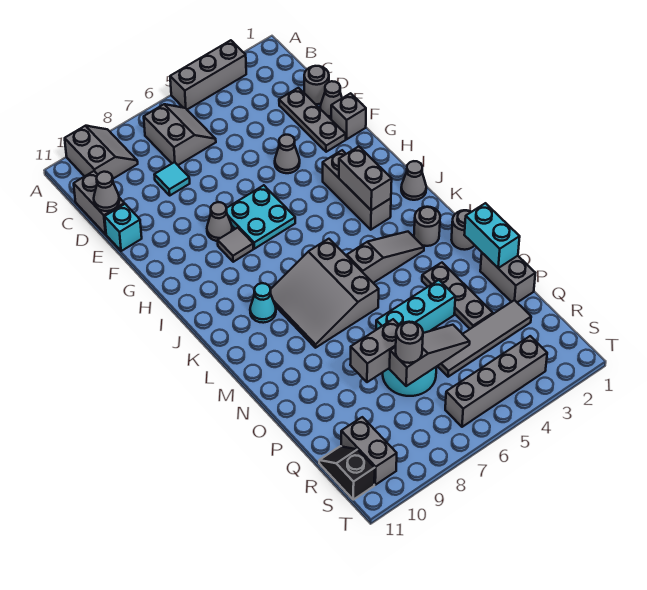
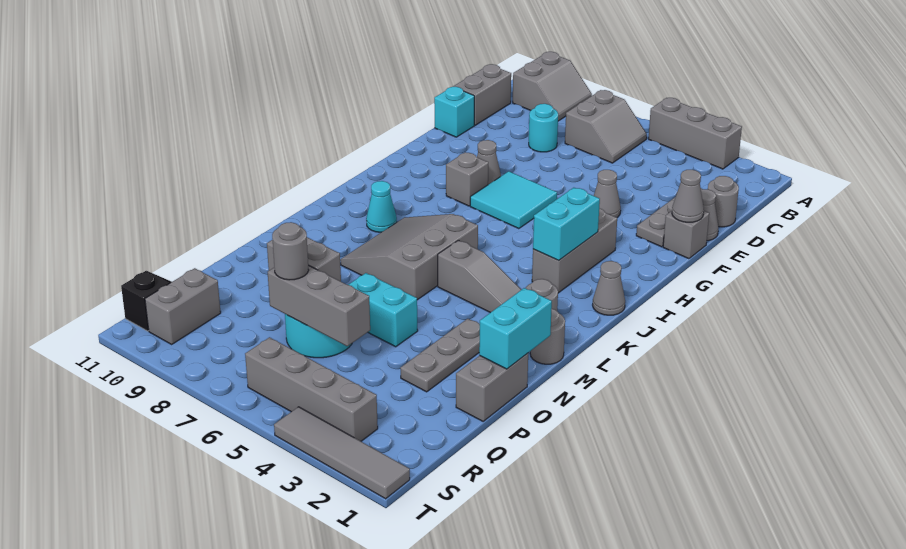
cyan tile D8 level 1 -> cyan round brick D8 level 1
grey cone D11 level 2 -> grey cone F1 level 2
cyan plate G6:H7 level 1 -> cyan tile G6:H7 level 1
grey tile H8 level 1 -> grey brick H8 level 1
grey brick I3:J3 level 2 -> cyan brick I3:J3 level 2
cyan brick O4:O6 level 1 -> cyan brick O5:O6 level 1
grey tile Q2:Q5 level 1 -> grey tile T1:T4 level 1
grey slope Q5:Q7 level 2 top 7 -> grey brick Q5:Q7 level 2

